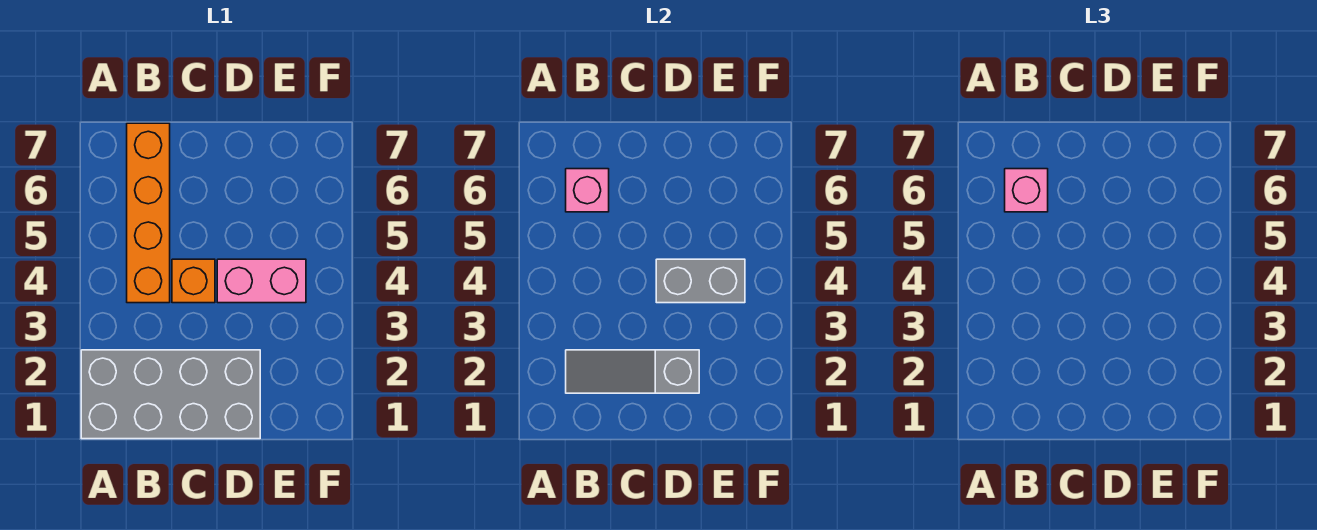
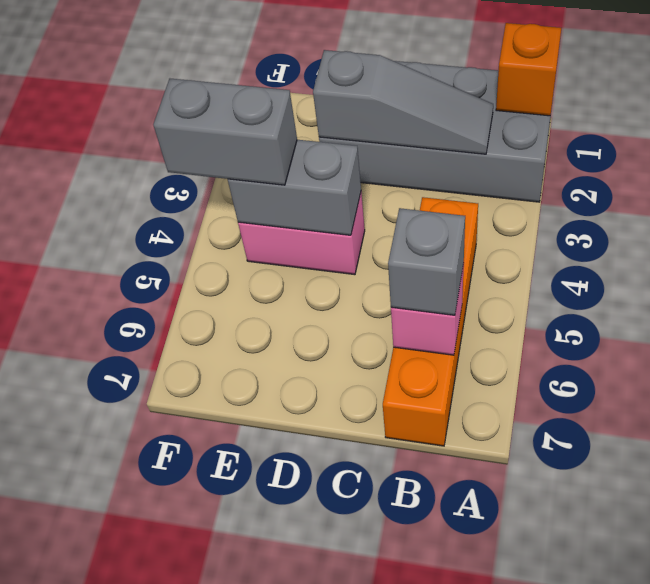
pink brick B6 level 3 -> grey brick B6 level 3
orange brick C4 level 1 -> orange brick A1 level 2
none -> grey brick E4:F4 level 3

